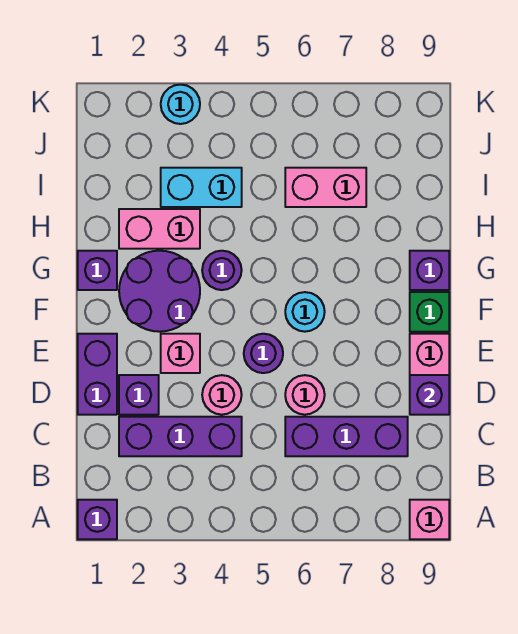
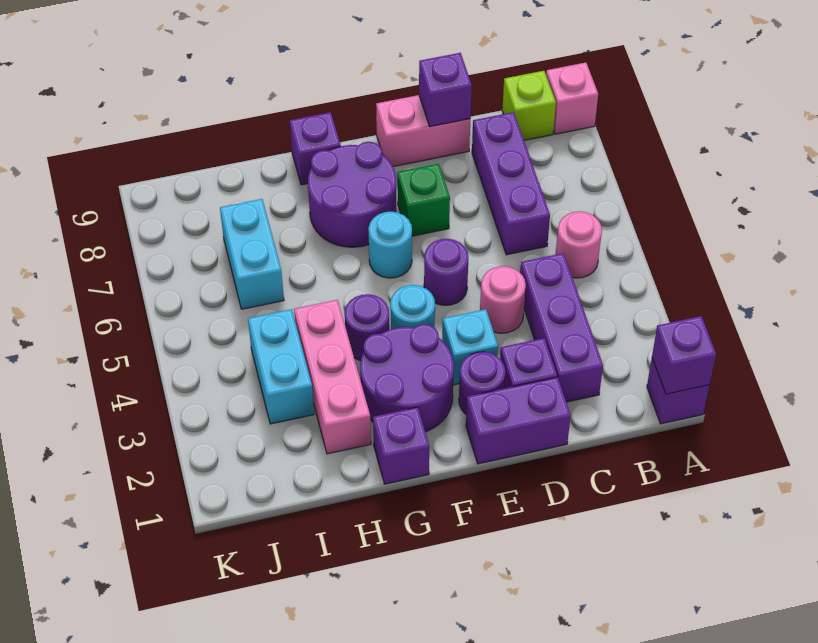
none -> purple brick A1 level 2
none -> lime brick B9 level 1
pink round brick D6 level 1 -> pink round brick B5 level 1
none -> purple round brick E2 level 1
pink brick E3 level 1 -> cyan brick E3 level 1
none -> purple round brick F7:G8 level 1
green brick F9 level 1 -> green brick E7 level 1
pink brick H2:H3 level 1 -> pink brick H2:H4 level 1
pink brick I6:I7 level 1 -> cyan brick I6:I7 level 1
cyan round brick K3 level 1 -> cyan round brick F4 level 1

